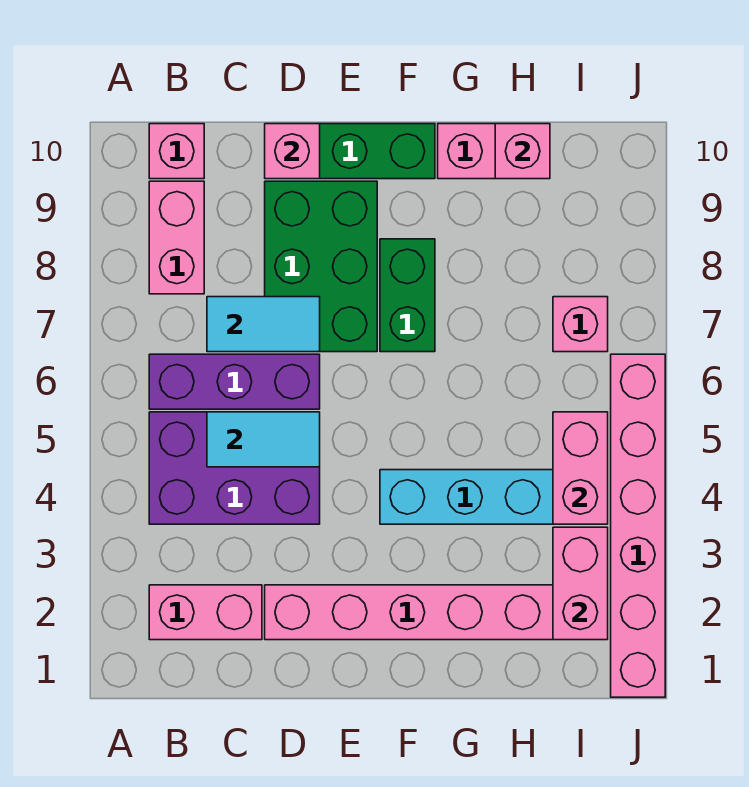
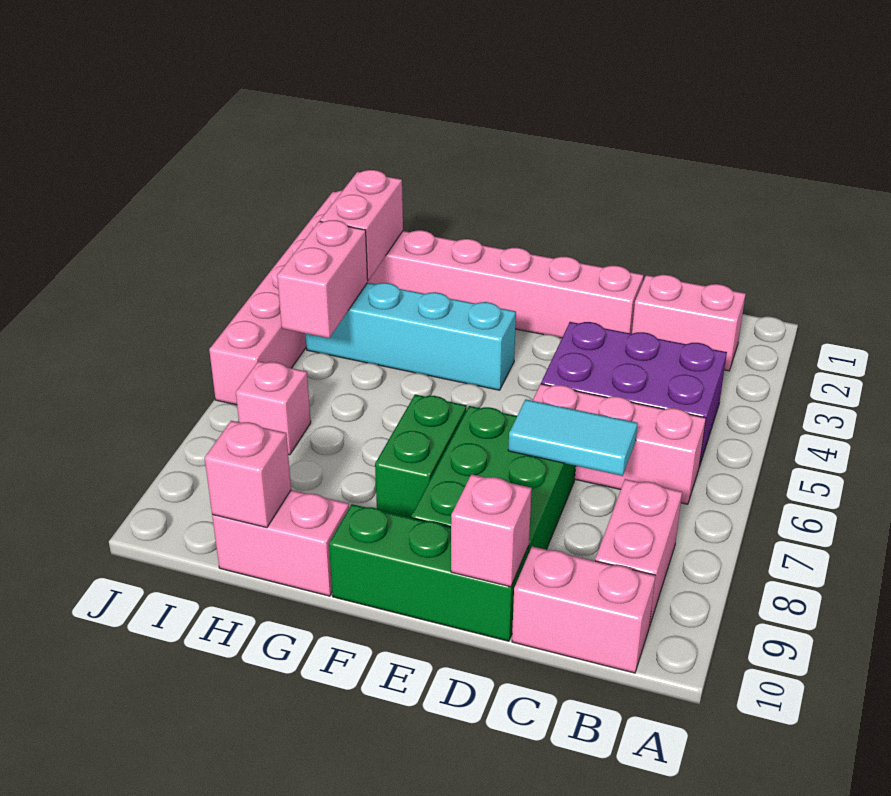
purple brick B6:D6 level 1 -> pink brick B6:D6 level 1
pink brick B10 level 1 -> pink brick B10:C10 level 1
cyan tile C5:D5 level 2 -> none

